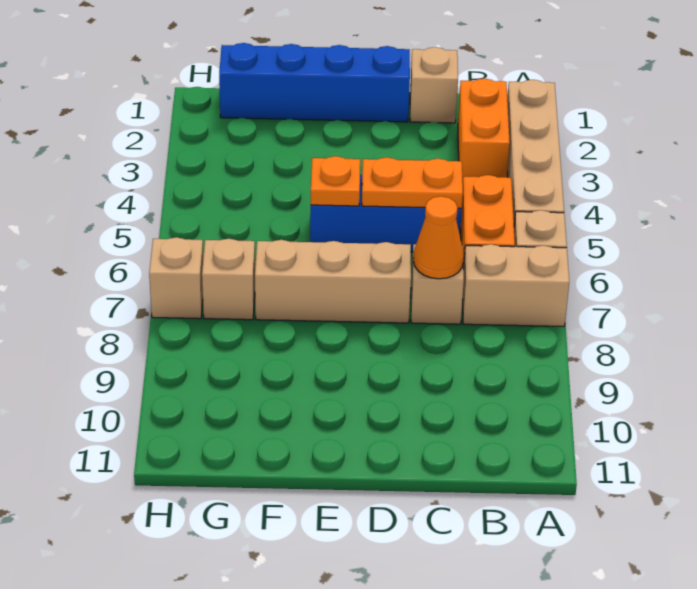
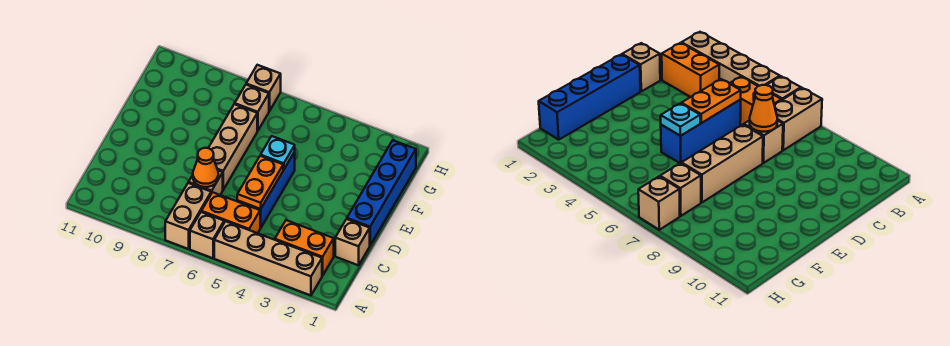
orange plate E5 level 2 -> cyan plate E5 level 2

